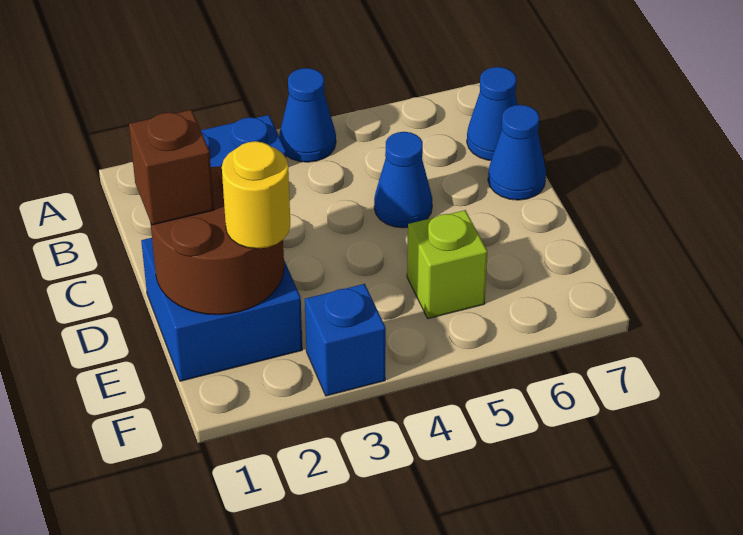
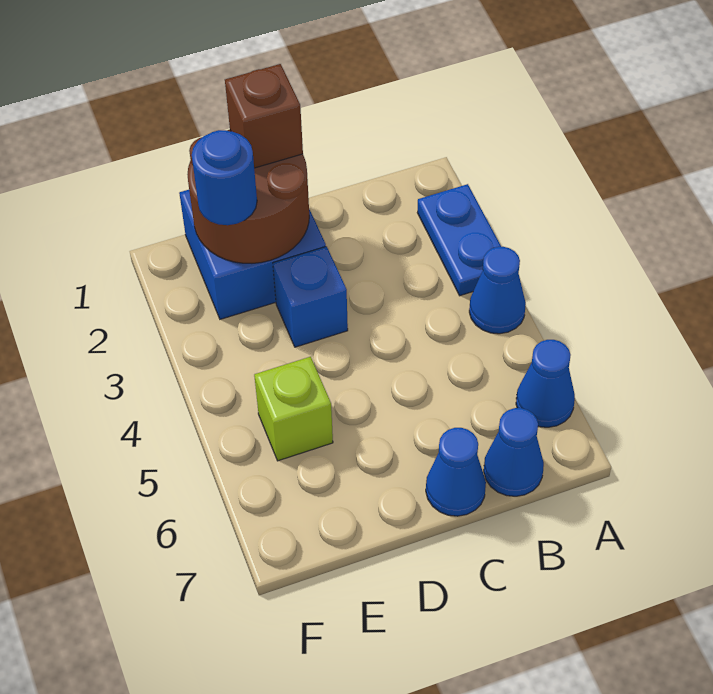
blue cone C5 level 1 -> blue cone A6 level 1
yellow round brick E2 level 3 -> blue round brick E2 level 3
blue brick F3 level 1 -> blue brick D3 level 1

